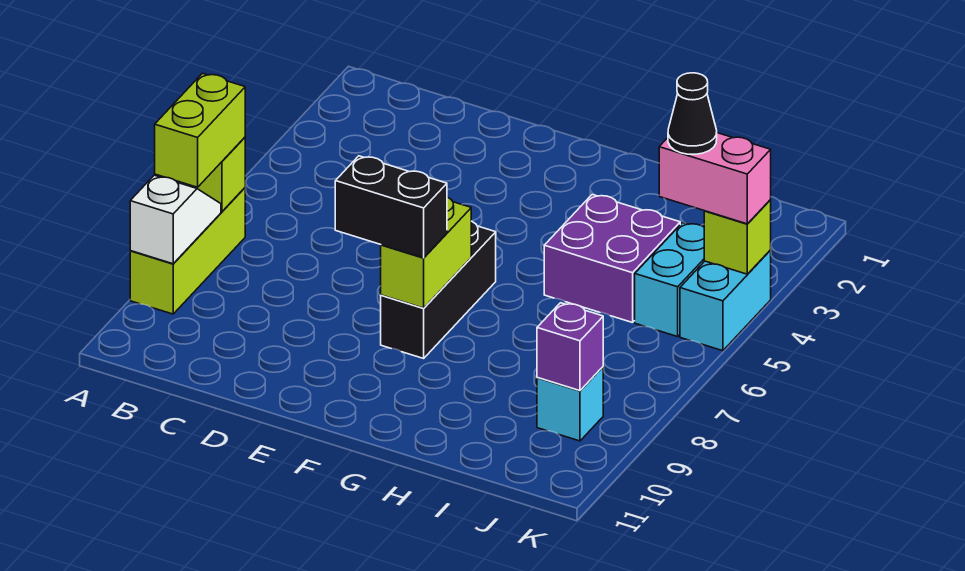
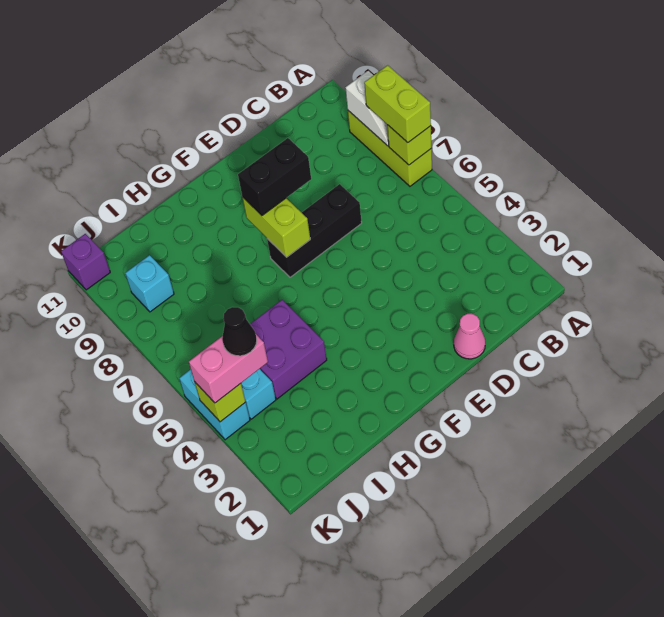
none -> pink cone D1 level 1
black brick F6:F8 level 1 -> black brick D7:F7 level 1
purple brick J9 level 2 -> purple brick K11 level 1

